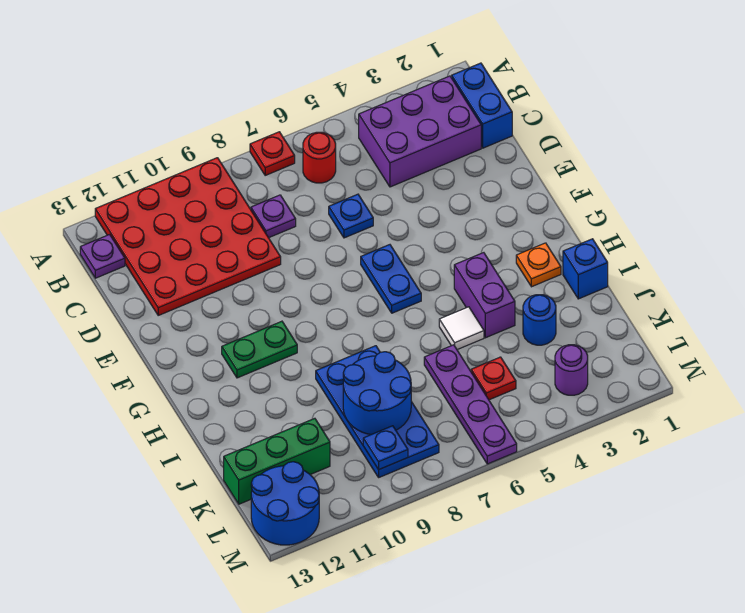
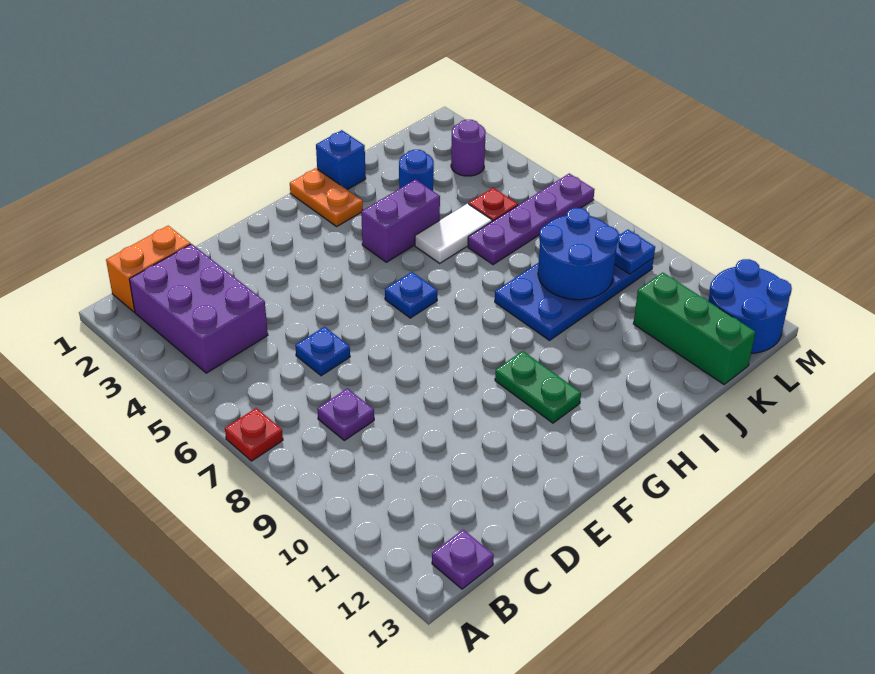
red plate A9:D12 level 1 -> none
blue brick B1:C1 level 1 -> orange brick B1:C1 level 1
red round brick B6 level 1 -> none
blue plate F6:G6 level 1 -> blue plate G6 level 1
orange plate H2 level 1 -> orange plate H1:H2 level 1
white tile I5 level 1 -> white tile I5:J5 level 1

